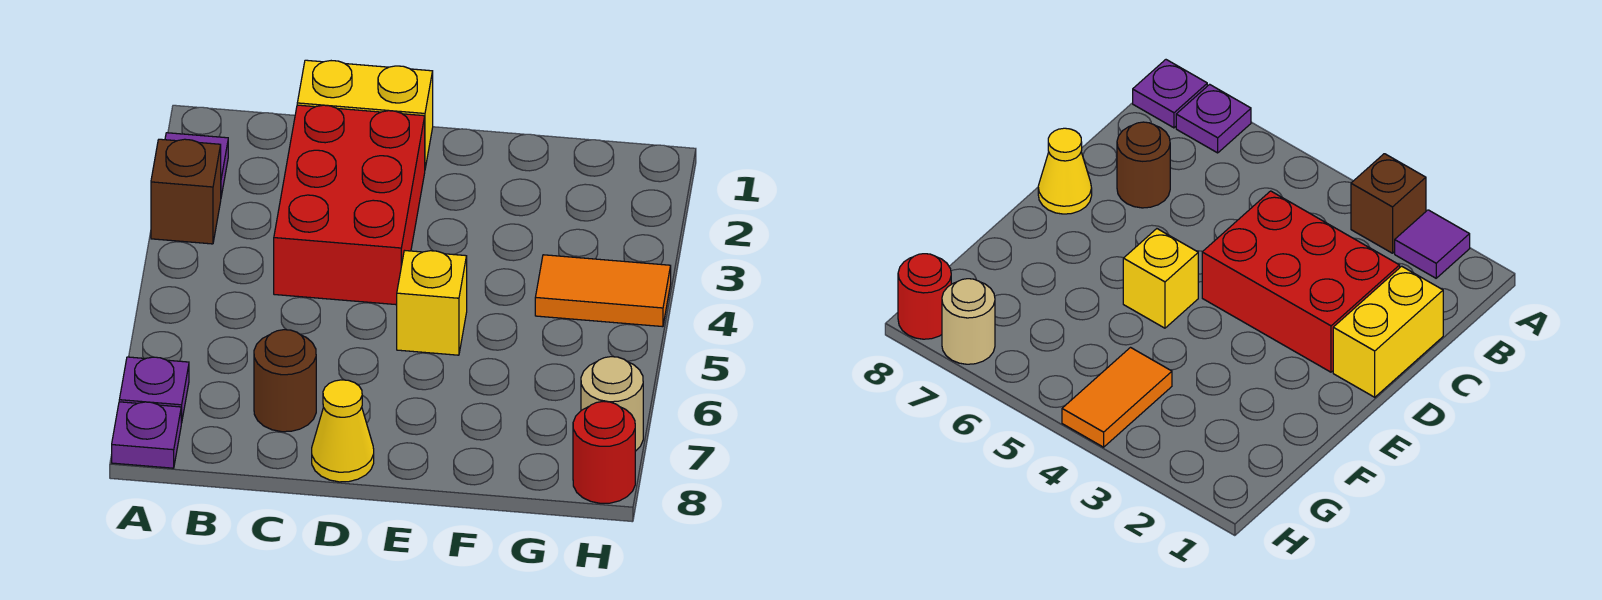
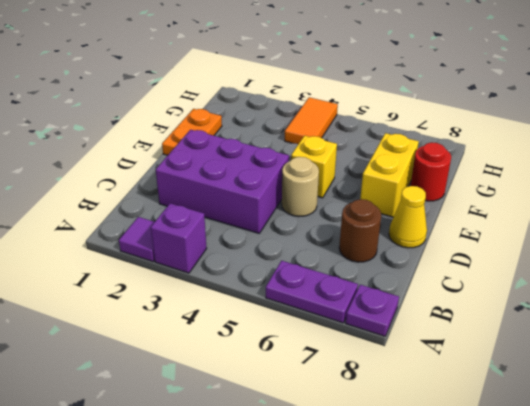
brown brick A3 level 1 -> purple brick A3 level 1
purple plate A7 level 1 -> purple plate A6:A7 level 1
yellow brick C1:D1 level 1 -> yellow brick E7:F7 level 1
red brick C2:D4 level 1 -> purple brick C2:D4 level 1
none -> orange plate E1:F1 level 1
tan round brick H7 level 1 -> tan round brick D5 level 1
red round brick H8 level 1 -> red round brick F8 level 1

